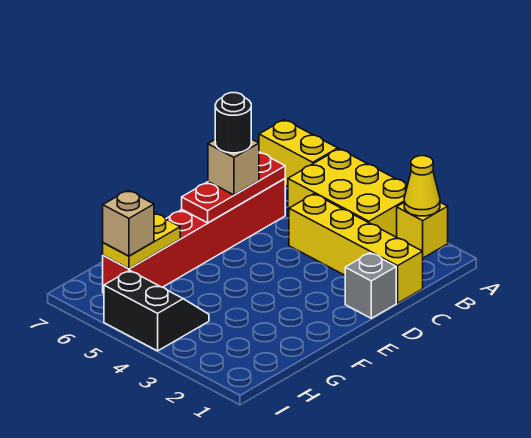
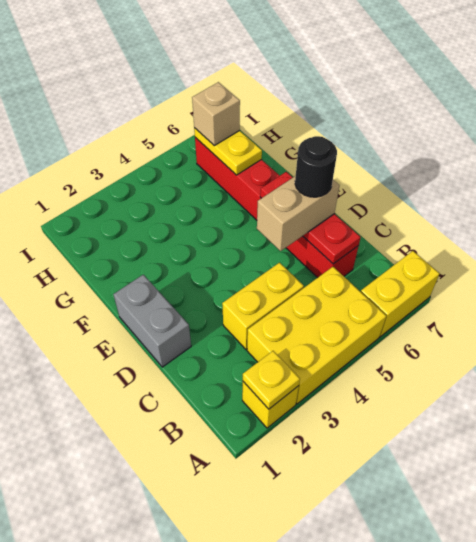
yellow cone A2 level 2 -> yellow plate A2 level 2
yellow brick C1:C4 level 1 -> yellow brick C3:C4 level 1
grey brick D1 level 1 -> grey brick D1:E1 level 1
tan brick D6 level 3 -> tan brick D5:D6 level 3
black slope H4:I5 level 1 top I -> none

